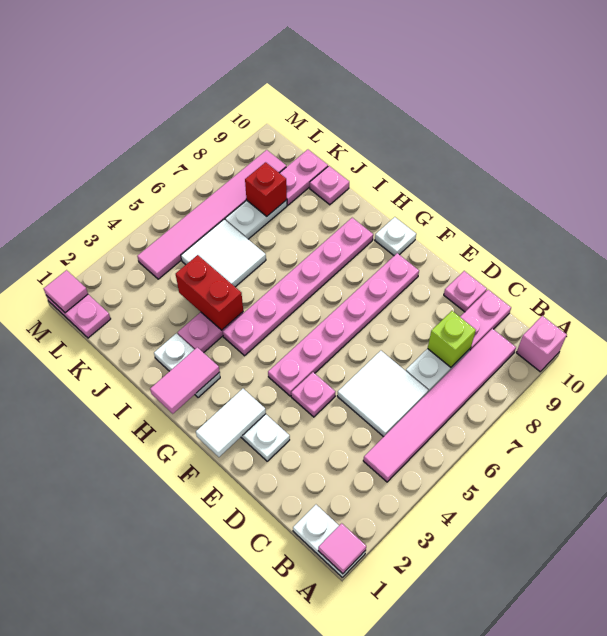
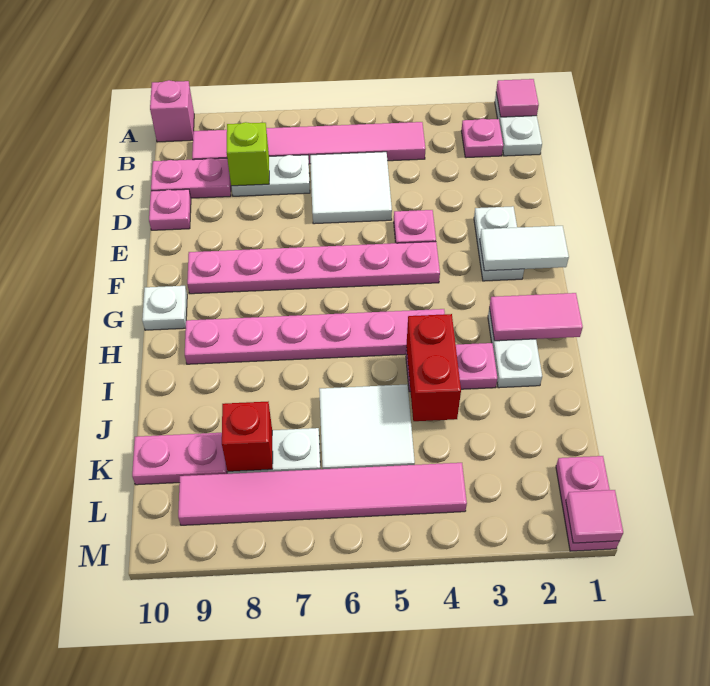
pink plate J10 level 1 -> pink plate B2 level 1

